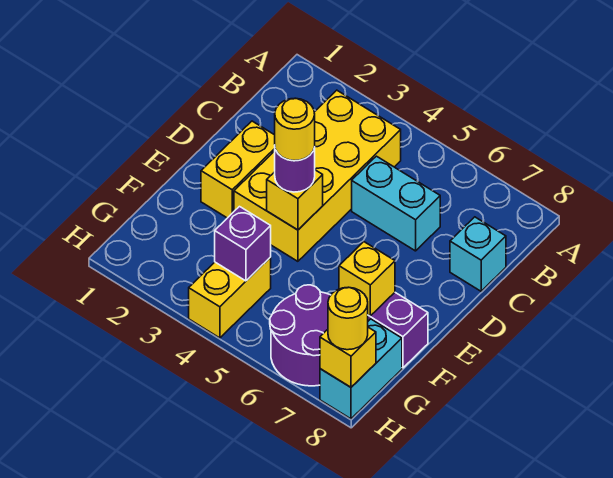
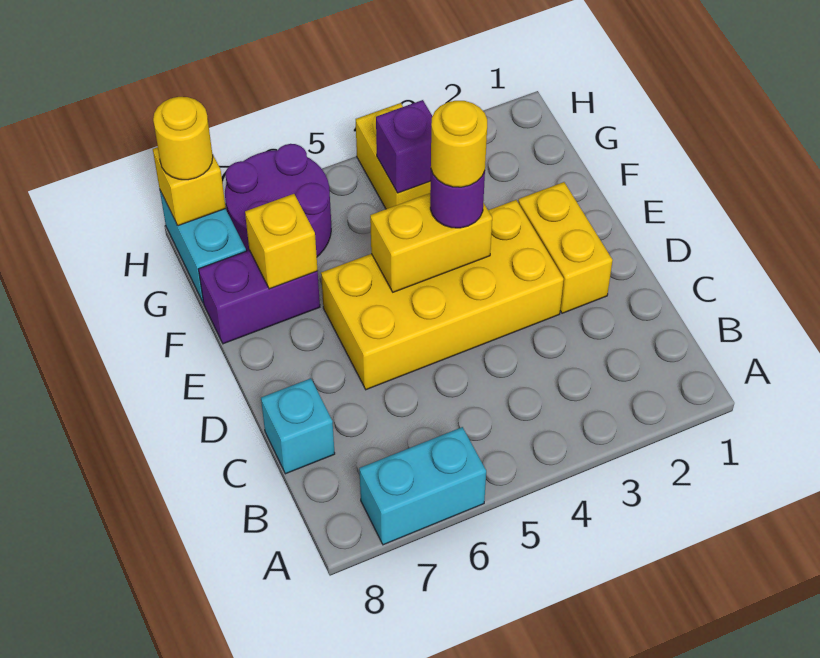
yellow brick B3:E4 level 1 -> yellow brick D3:E6 level 1
cyan brick C5:C6 level 1 -> cyan brick A6:A7 level 1
yellow brick E4 level 2 -> yellow brick E4:E5 level 2

